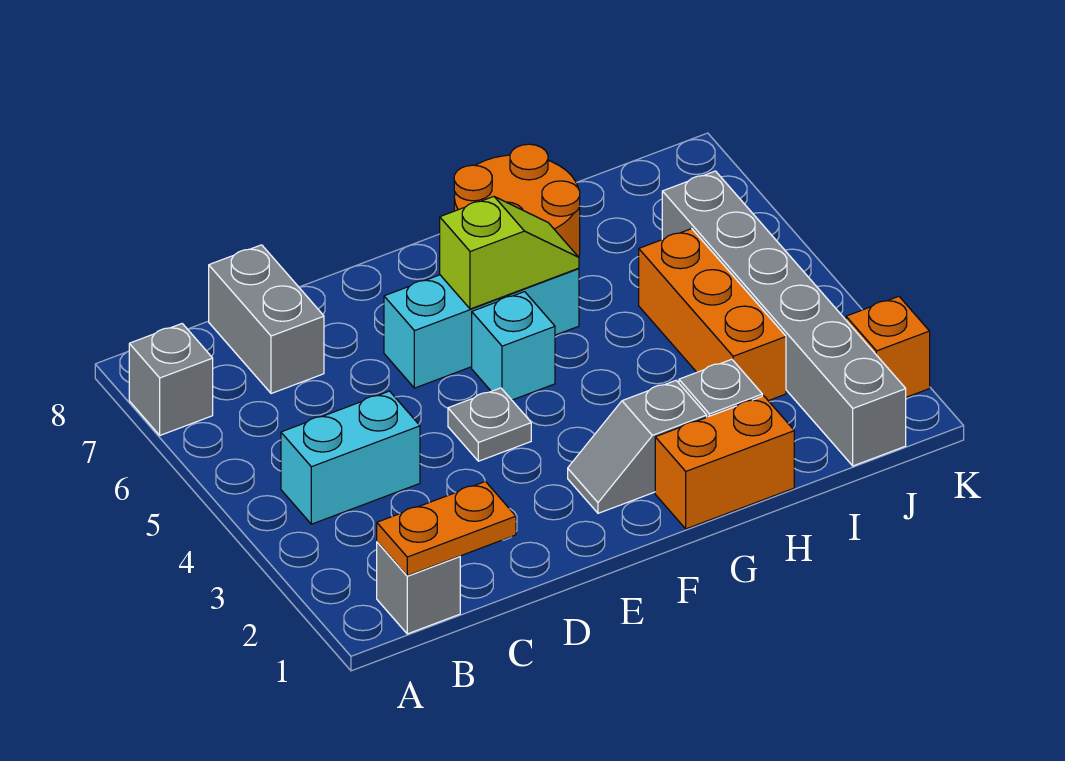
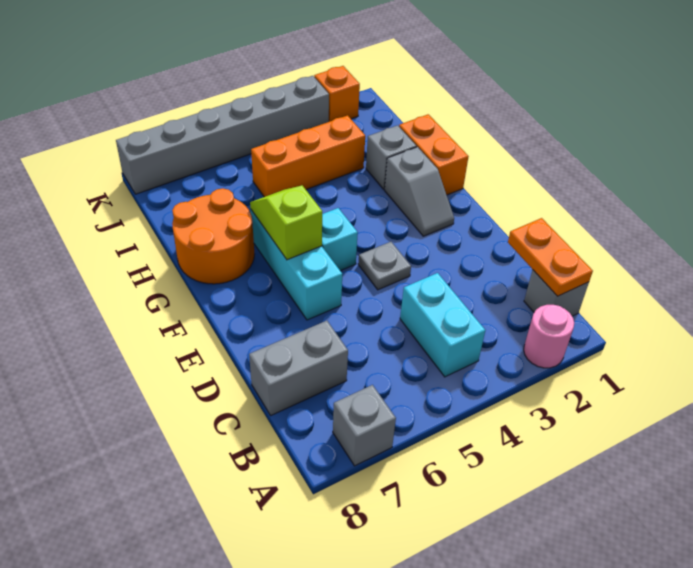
none -> pink round brick A2 level 1
grey brick J1:J6 level 1 -> grey brick K3:K8 level 1

